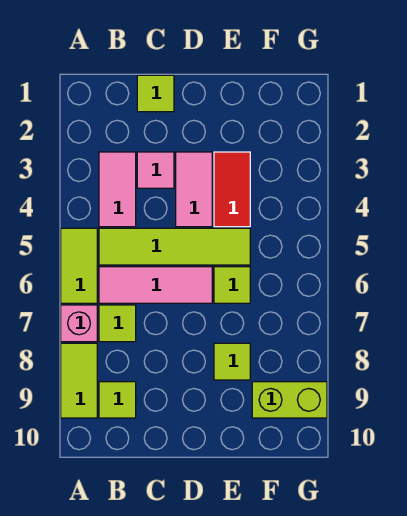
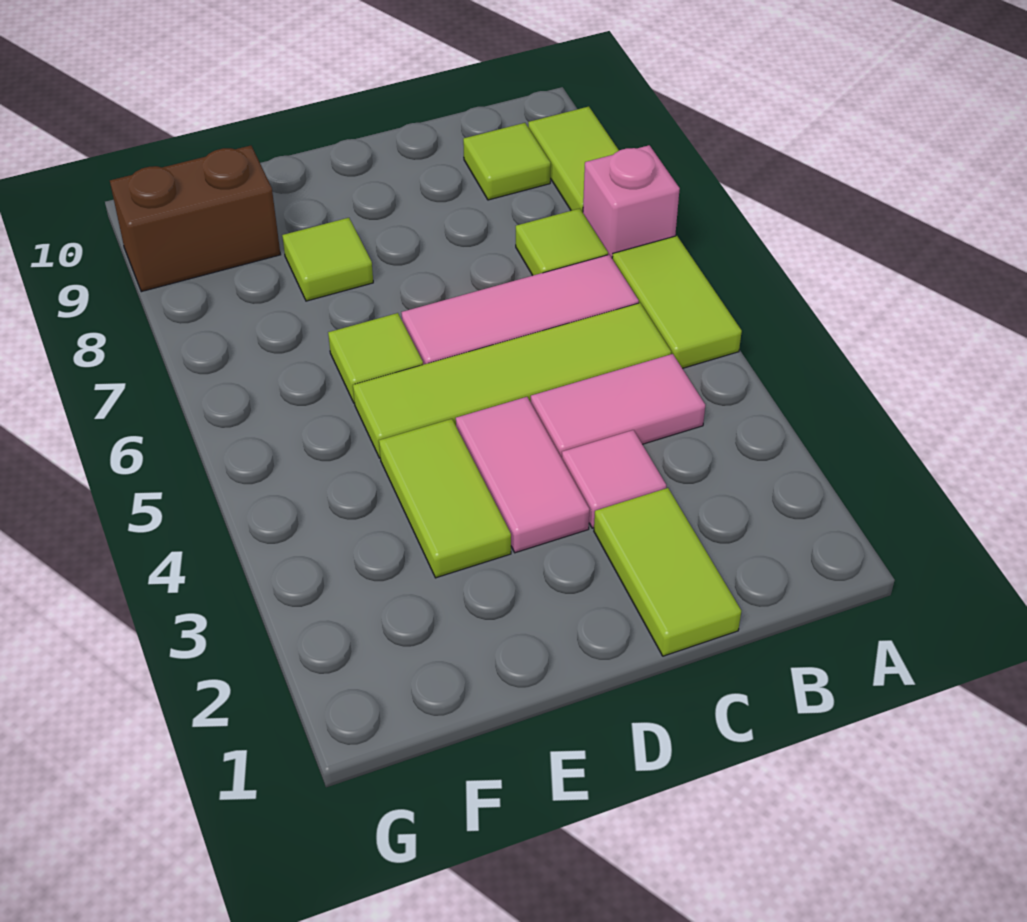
pink tile B3:B4 level 1 -> pink tile B4:C4 level 1
lime tile C1 level 1 -> lime tile C1:C2 level 1
red tile E3:E4 level 1 -> lime tile E3:E4 level 1
lime brick F9:G9 level 1 -> brown brick F9:G9 level 1

